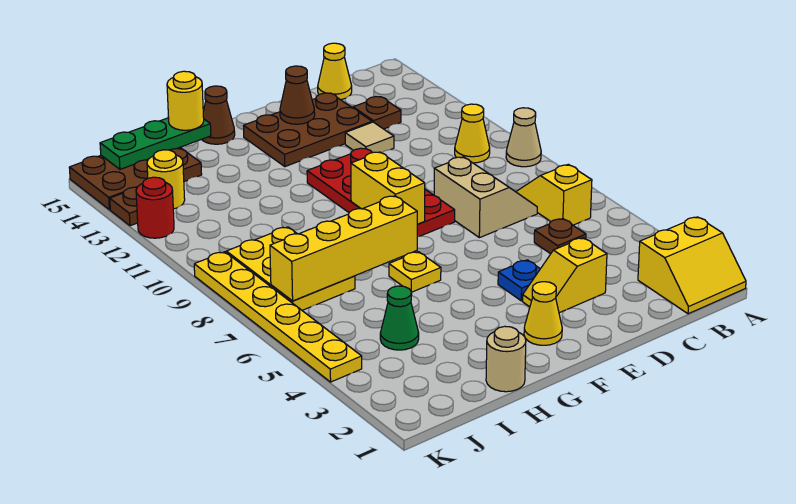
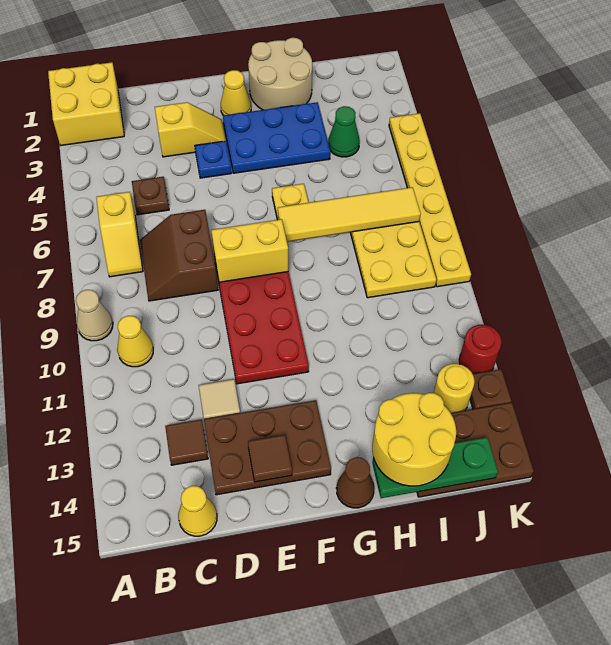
yellow slope A1:B2 level 1 top 2 -> yellow brick A1:B2 level 1
tan slope C7:D8 level 1 top D -> brown slope C7:D8 level 1 top D
brown plate C13 level 1 -> brown tile C13 level 1
brown cone E14 level 2 -> brown tile E14 level 2
none -> blue plate F3:H4 level 1
yellow brick F8:F9 level 2 -> yellow brick E8:F8 level 2
yellow brick G7:J7 level 2 -> yellow tile G7:J7 level 2
tan round brick H1 level 1 -> tan round brick G1:H2 level 1
yellow round brick H15 level 3 -> yellow round brick H14:I15 level 3

